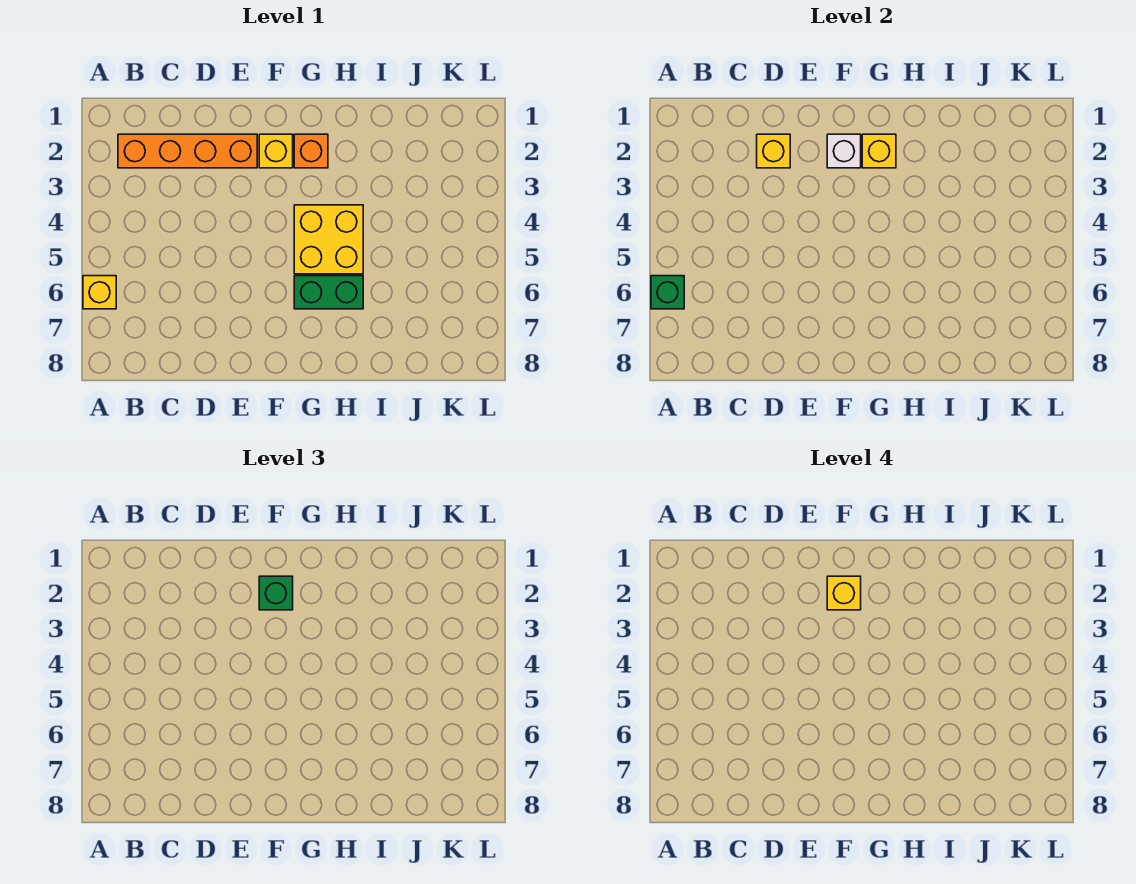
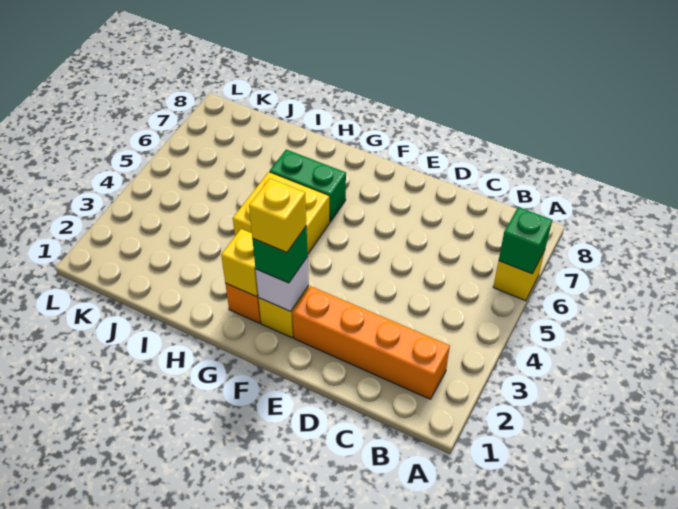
yellow brick D2 level 2 -> none

